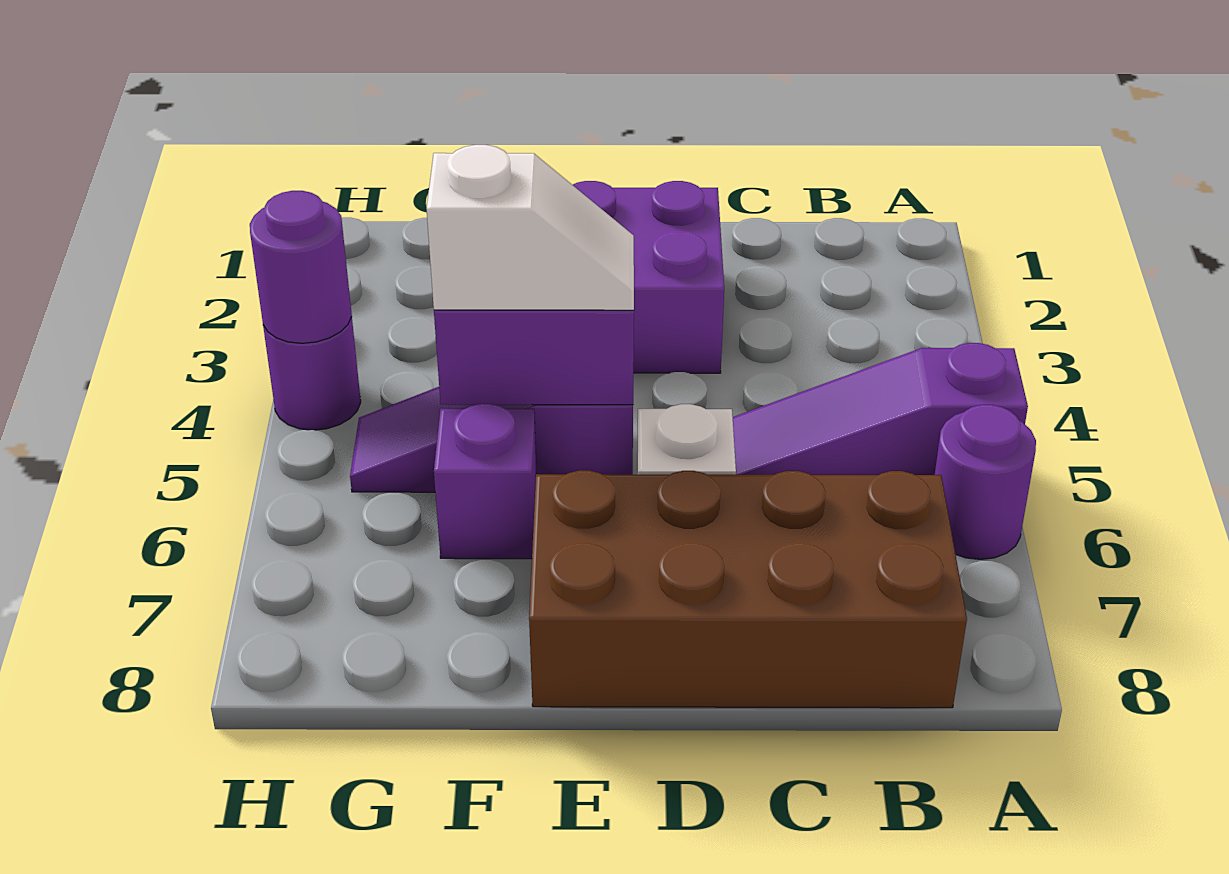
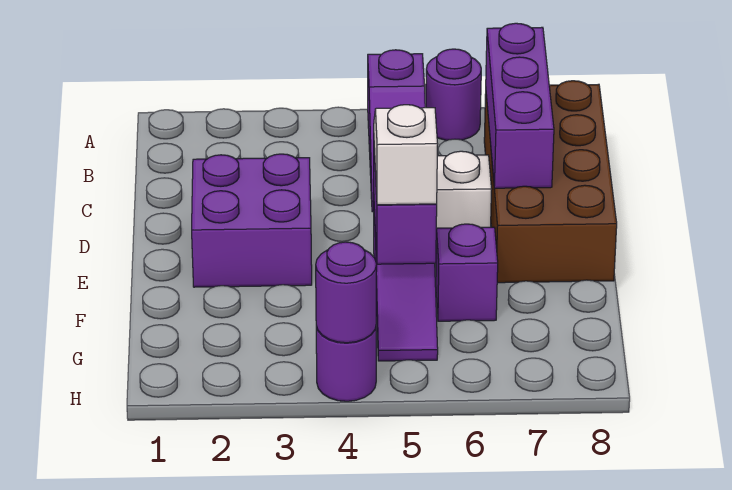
none -> purple brick B7:D7 level 2

